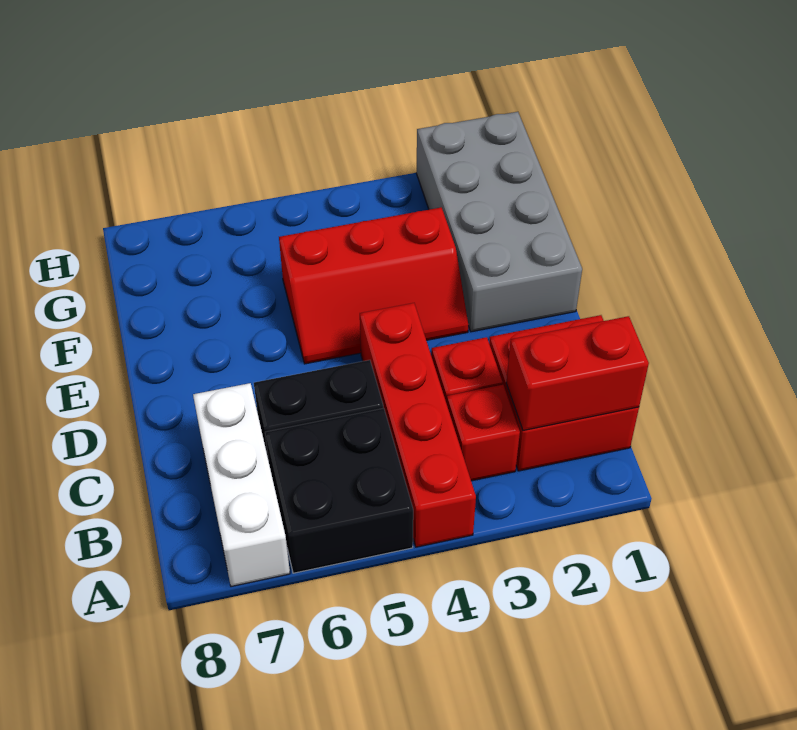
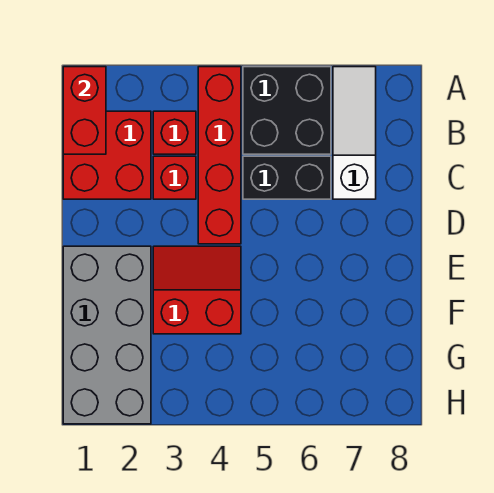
white brick A7:C7 level 1 -> white slope A7:C7 level 1 top C
red brick B1:B2 level 2 -> red brick A1:B1 level 2
red slope E3:F5 level 1 top F -> red slope E3:F4 level 1 top F

